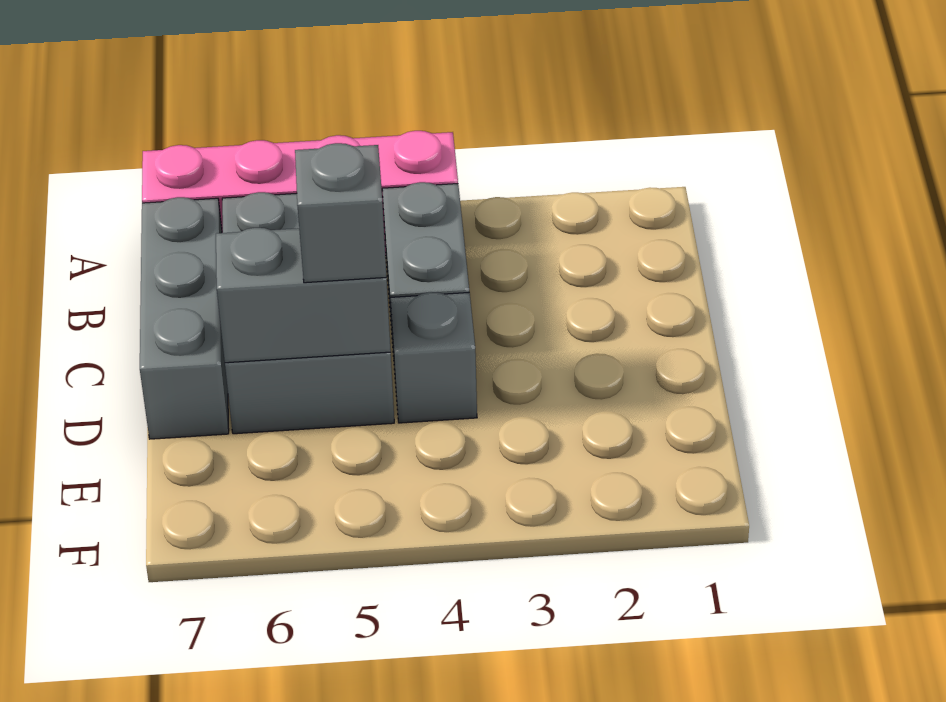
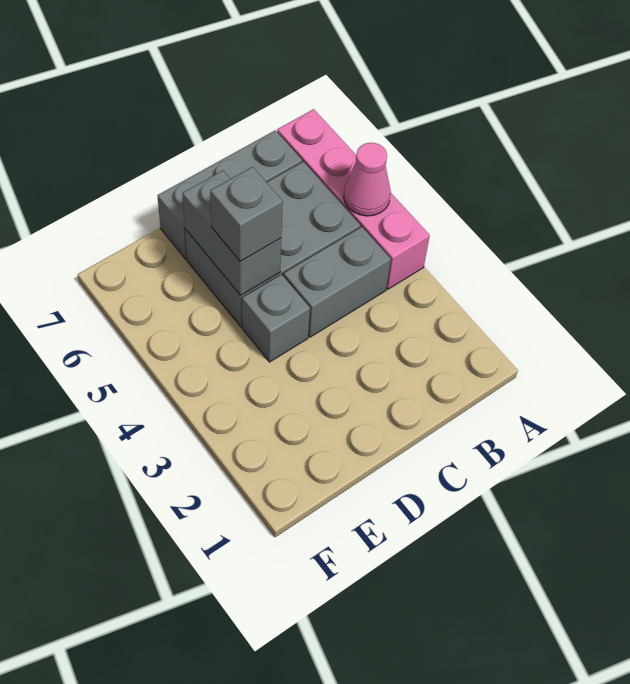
none -> pink cone A5 level 2

